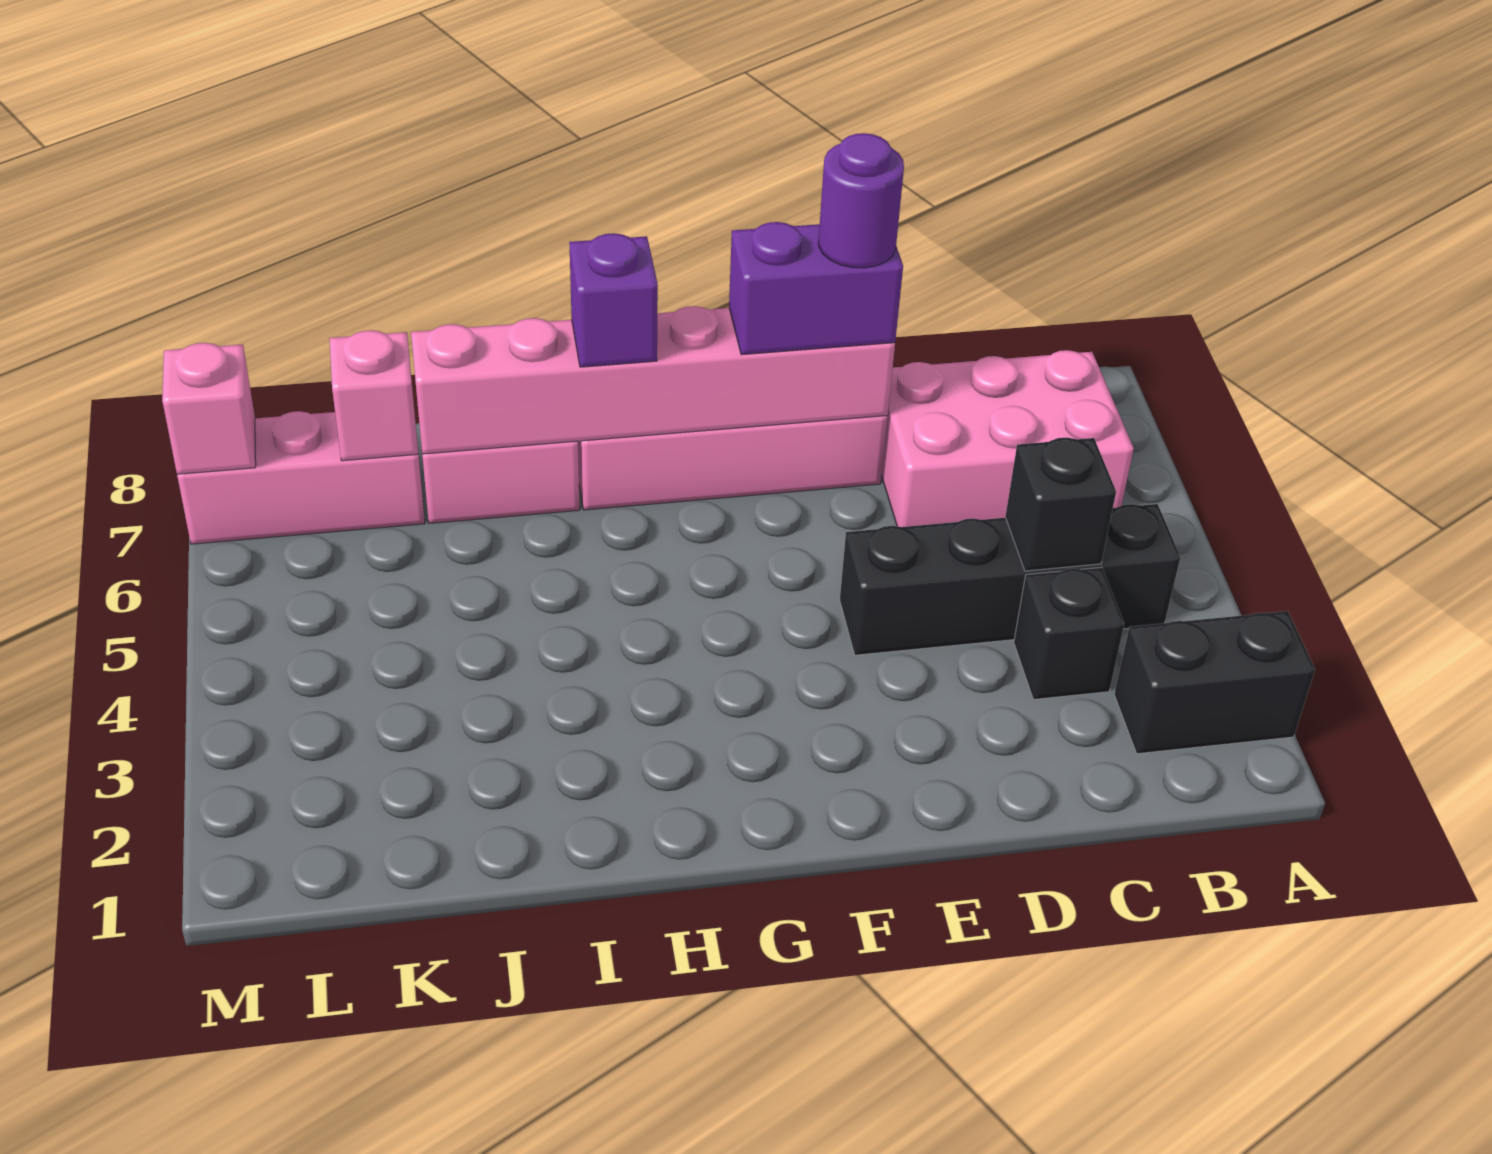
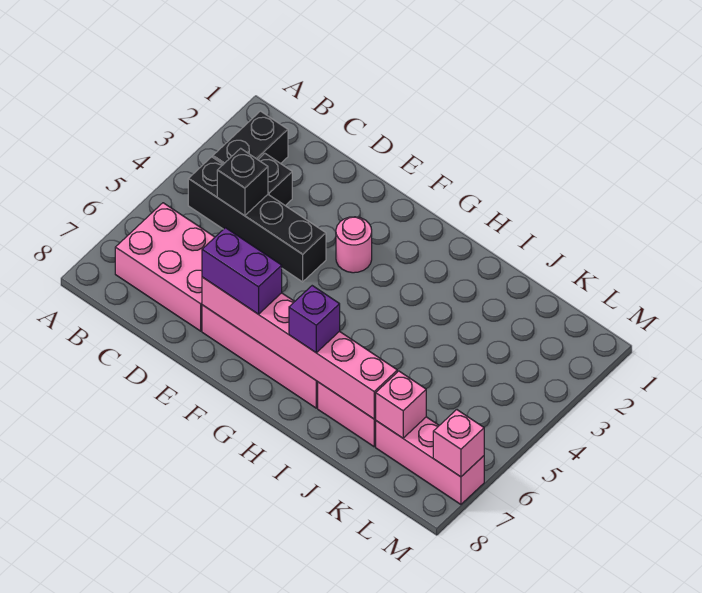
black brick A2:B2 level 1 -> black brick B2:B3 level 1
purple round brick E7 level 4 -> none
none -> pink round brick F3 level 1

